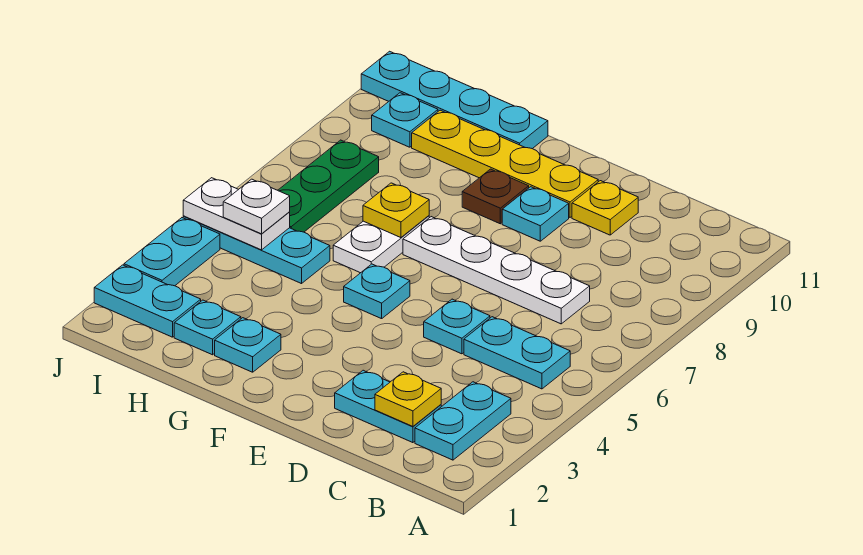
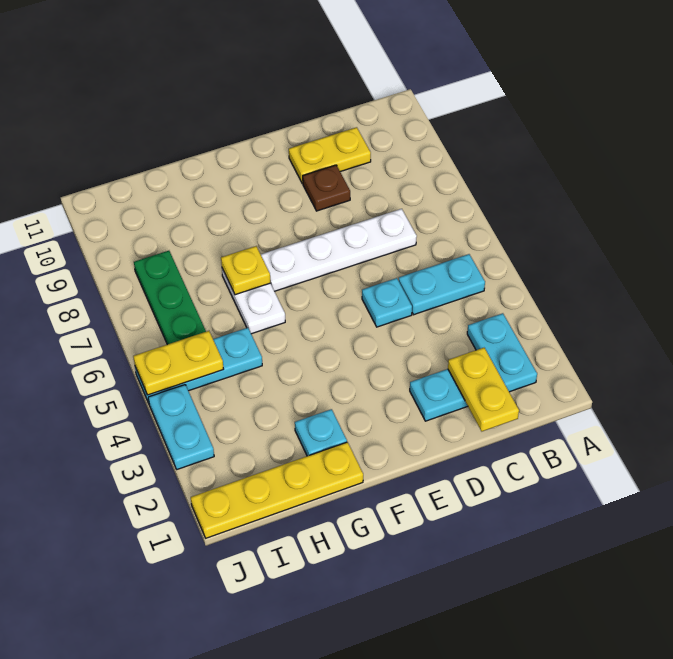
yellow plate C2 level 2 -> yellow plate C1:C2 level 2
yellow plate D10 level 1 -> yellow plate C10:D10 level 1
cyan plate E9 level 1 -> none
yellow plate E10:H10 level 1 -> yellow plate G1:J1 level 1
cyan plate F5 level 1 -> none
brown plate F9 level 1 -> brown plate D9 level 1
cyan plate G11:J11 level 1 -> none
cyan plate H2 level 1 -> none
cyan plate I2:J2 level 1 -> none
white plate I5:J5 level 2 -> yellow plate I5:J5 level 2
white plate I5 level 3 -> none
cyan plate I10 level 1 -> none

